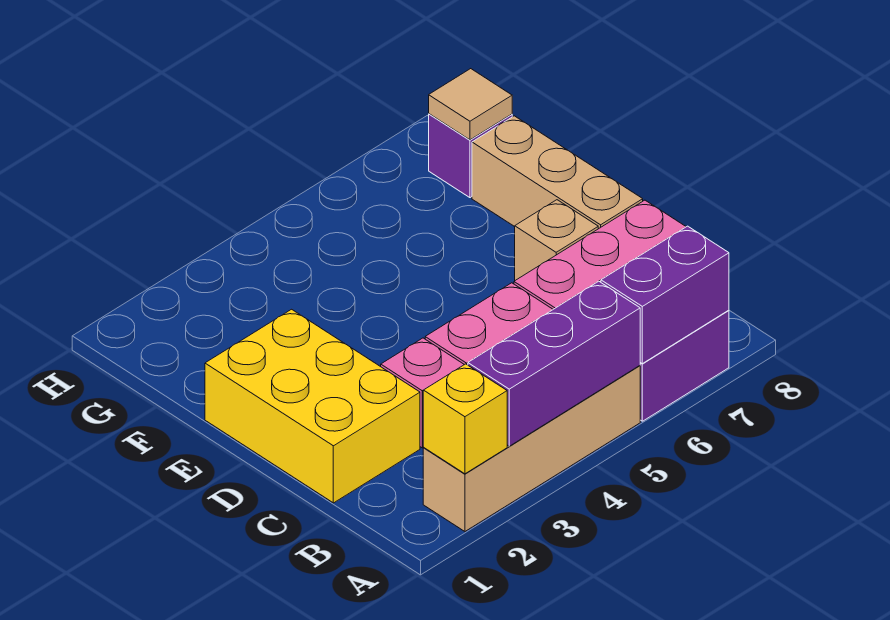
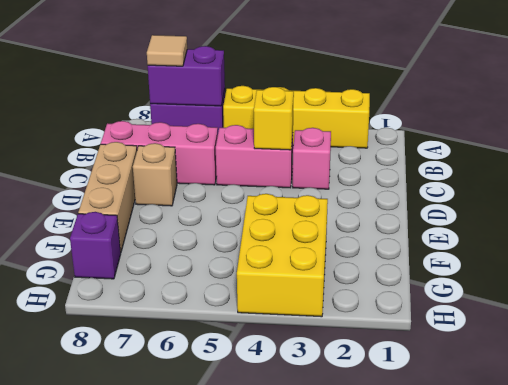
tan brick A2:A5 level 1 -> yellow brick A2:A5 level 1
yellow brick A2 level 2 -> yellow brick C4 level 2
purple brick A3:A5 level 2 -> none
yellow brick C1:E2 level 1 -> yellow brick F3:H4 level 1
tan tile G8 level 2 -> tan tile A7 level 3

